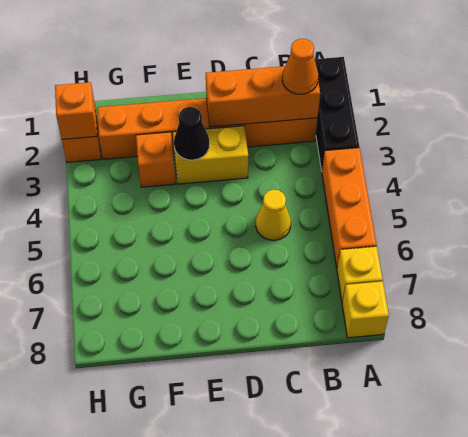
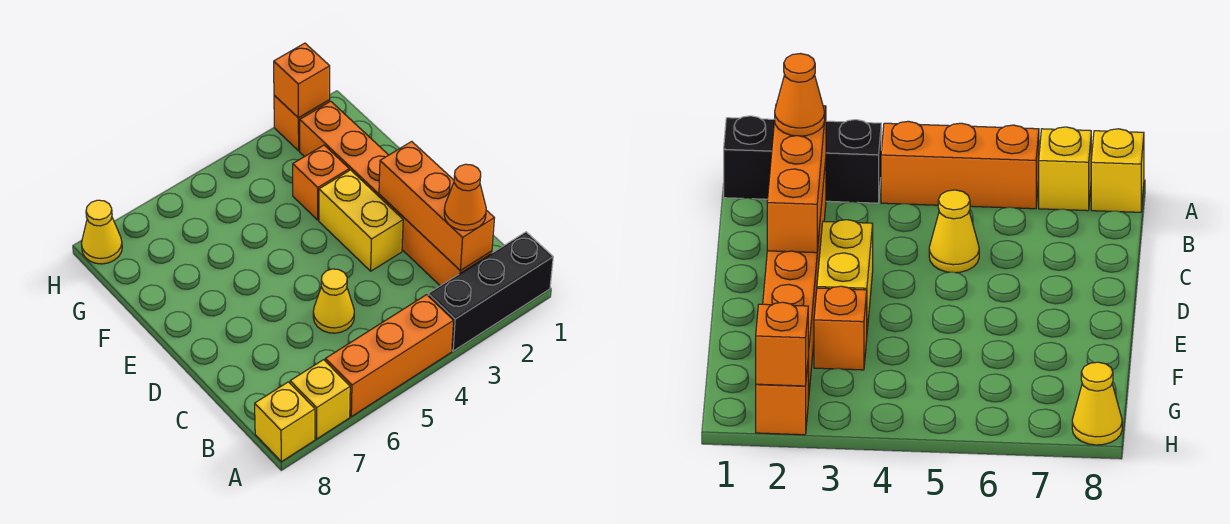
black cone E3 level 2 -> none
none -> yellow cone H8 level 1

